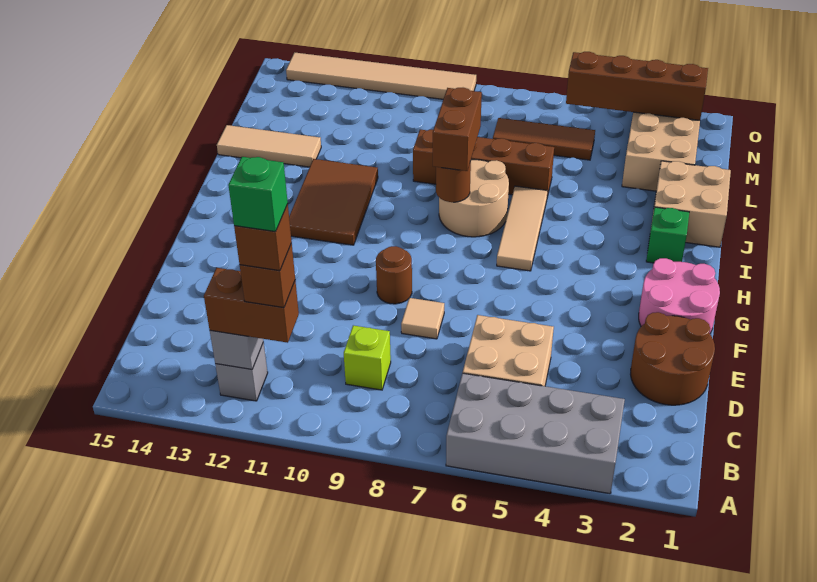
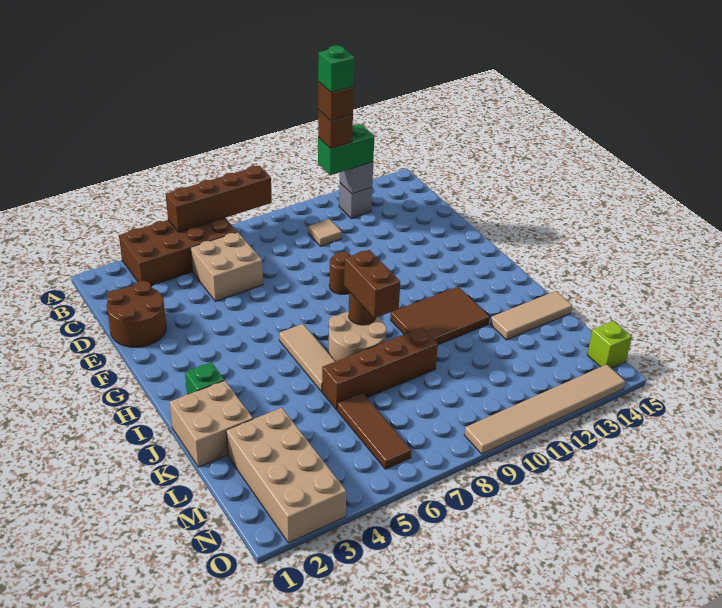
grey brick A3:B6 level 1 -> brown brick A3:B6 level 1
brown brick B11:B12 level 3 -> green brick B11:B12 level 3
lime brick C9 level 1 -> lime brick N15 level 1
tan tile E8 level 1 -> tan tile C10 level 1
pink round brick F1:G2 level 1 -> none
brown tile H11:J12 level 1 -> brown tile I10:J12 level 1
brown tile M5:M7 level 1 -> brown tile L6:N6 level 1
brown brick N2:N5 level 2 -> brown brick A5:A8 level 2

